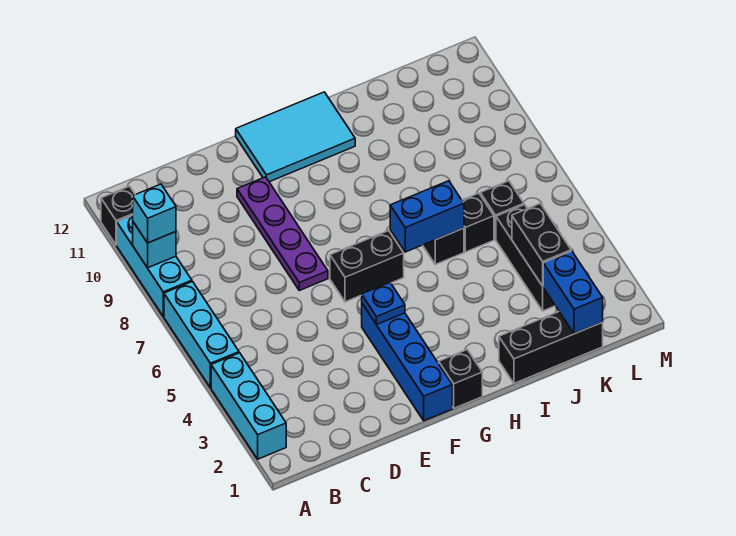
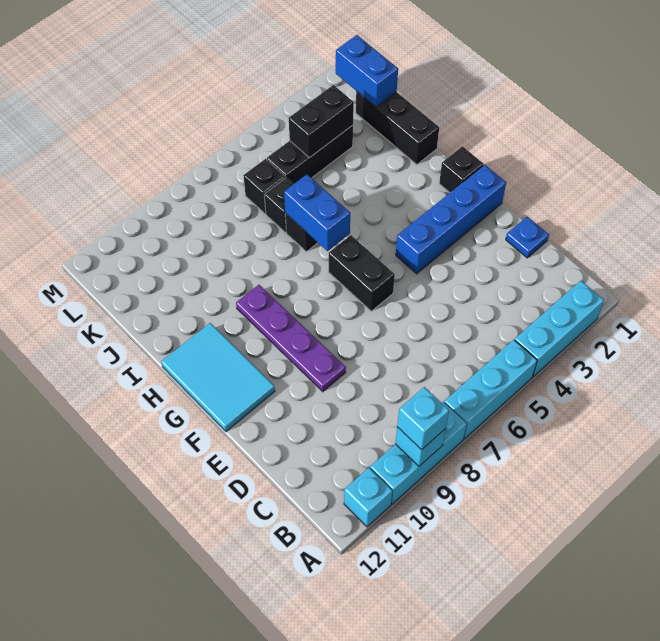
black brick A11 level 1 -> cyan brick A11 level 1
purple plate E7:E10 level 1 -> purple plate E9:H9 level 1
blue plate F4 level 2 -> blue plate D1 level 1
blue brick K1:K2 level 2 -> blue brick K1:L1 level 2

